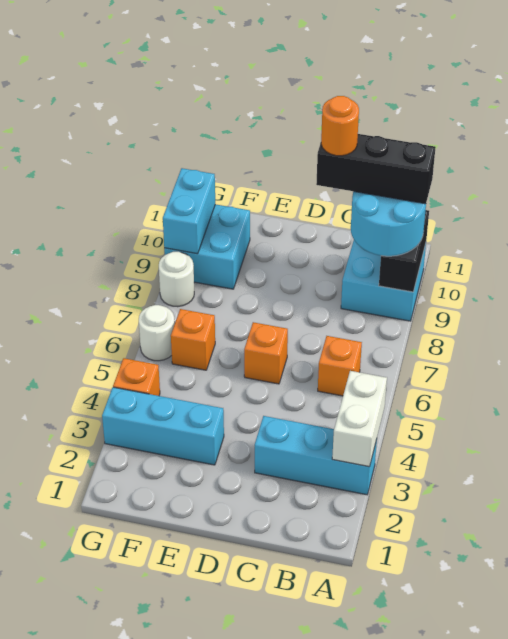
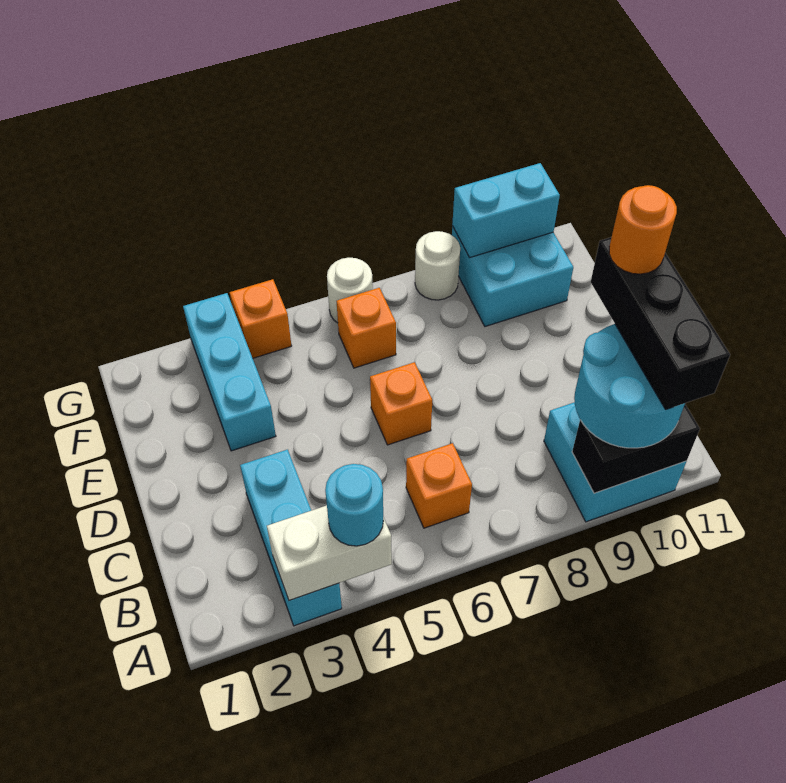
none -> cyan round brick A4 level 3

